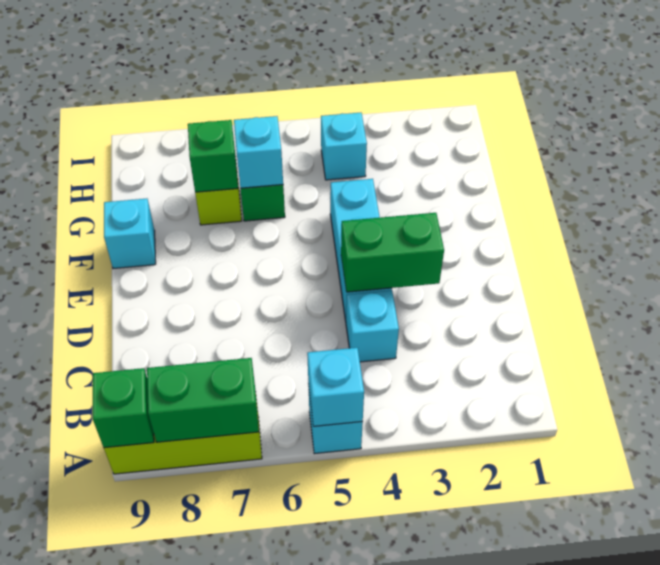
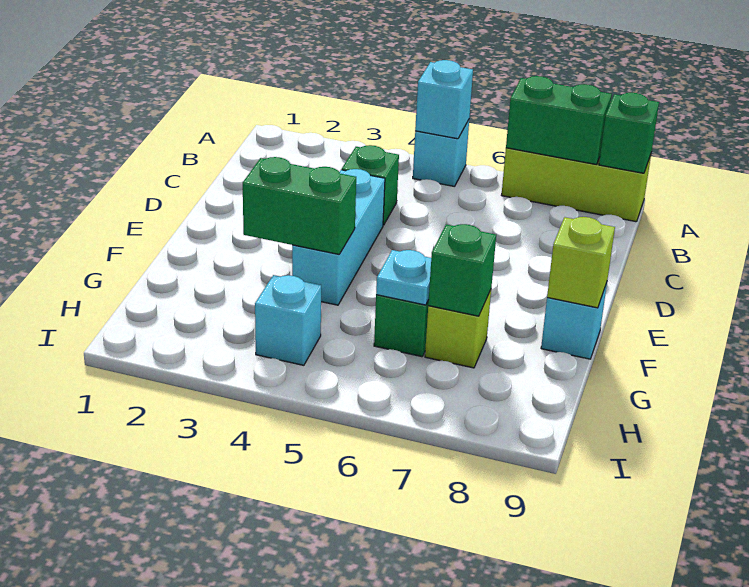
cyan brick C4 level 1 -> green brick C4 level 1
green brick D3:D4 level 2 -> green brick F3:F4 level 2
none -> lime brick F9 level 2
cyan brick G6 level 2 -> cyan plate G6 level 2

